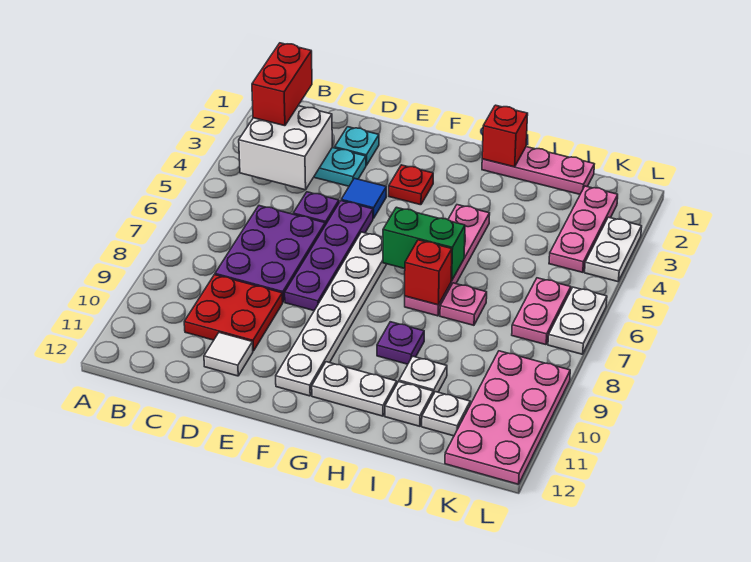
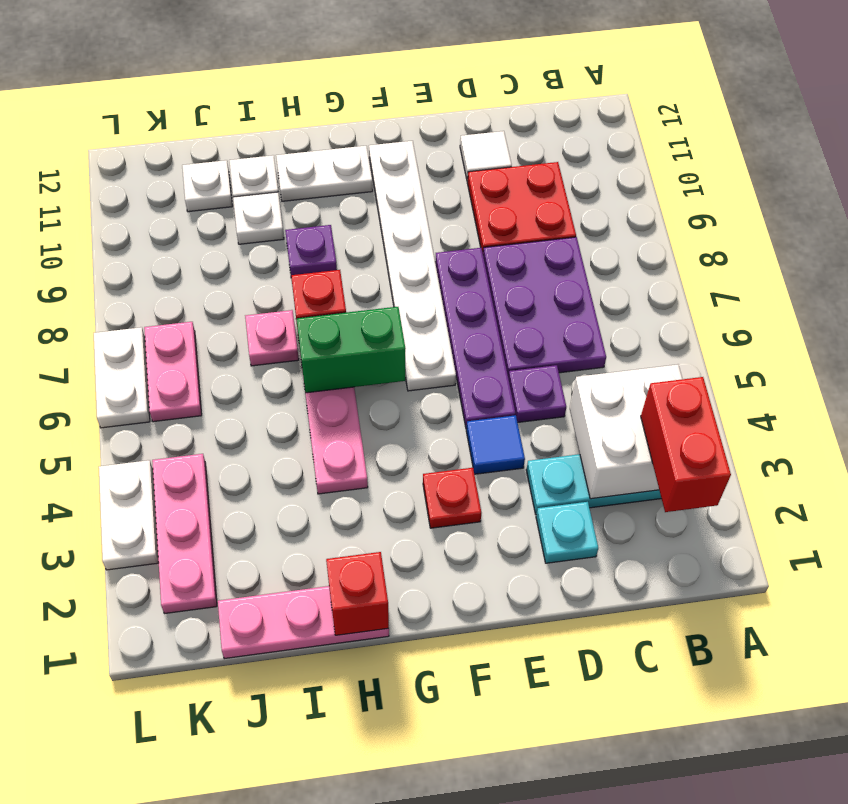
pink plate K9:L12 level 1 -> none

